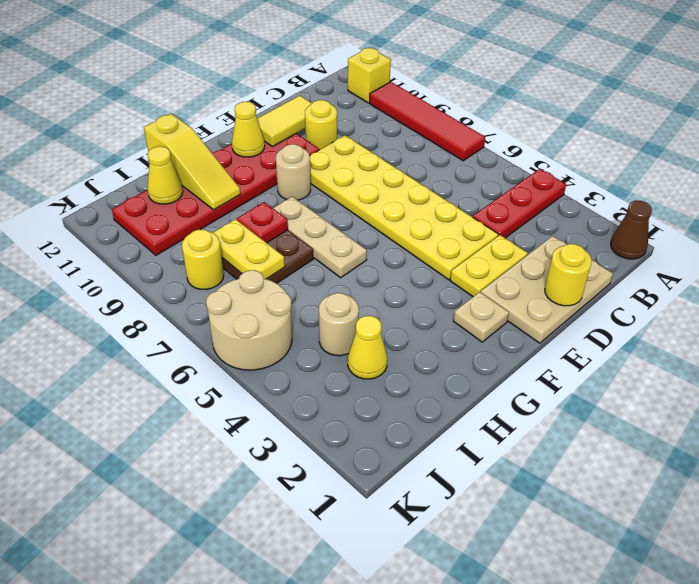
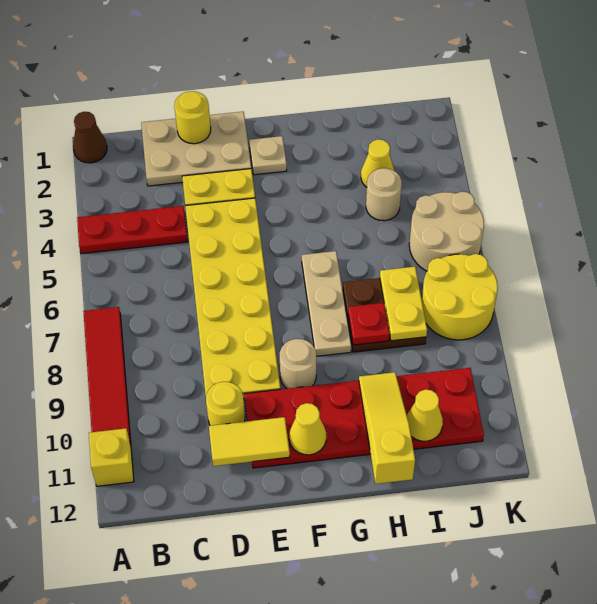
yellow round brick J8 level 1 -> yellow round brick J7:K8 level 1

